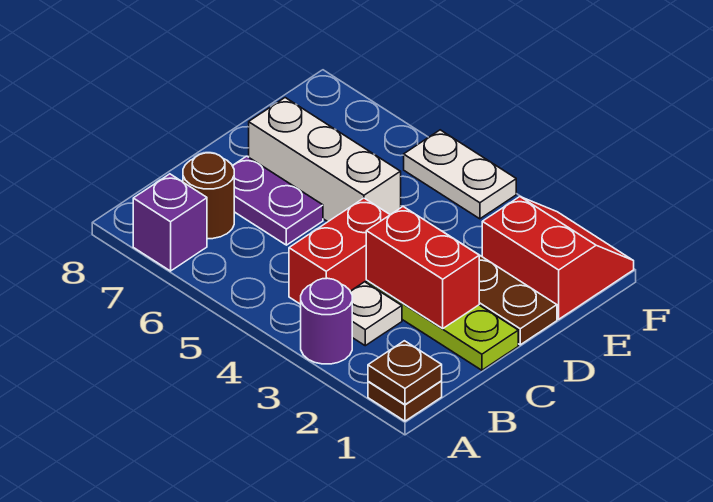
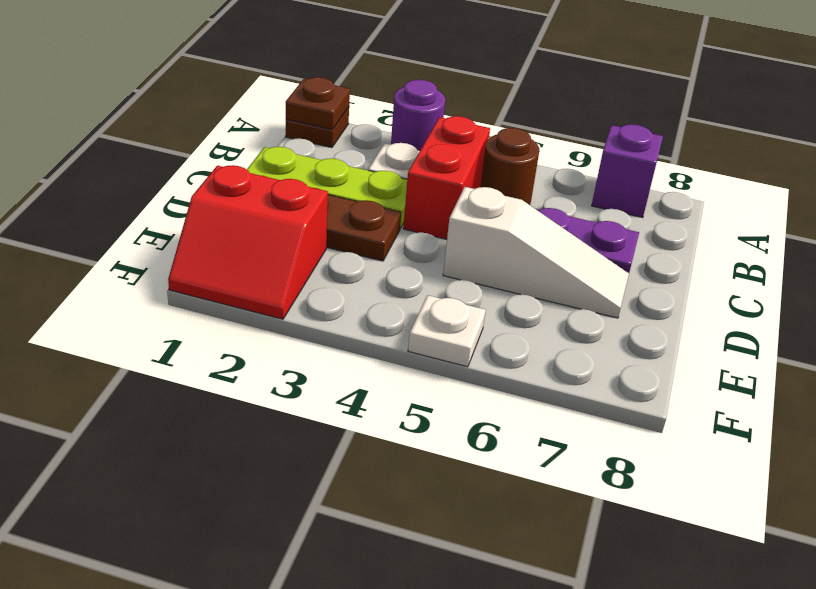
brown round brick B7 level 1 -> brown round brick B5 level 1
red brick C2:C3 level 2 -> none
white brick D5:D7 level 1 -> white slope D5:D7 level 1 top 5
white plate F4:F5 level 1 -> white plate F5 level 1

